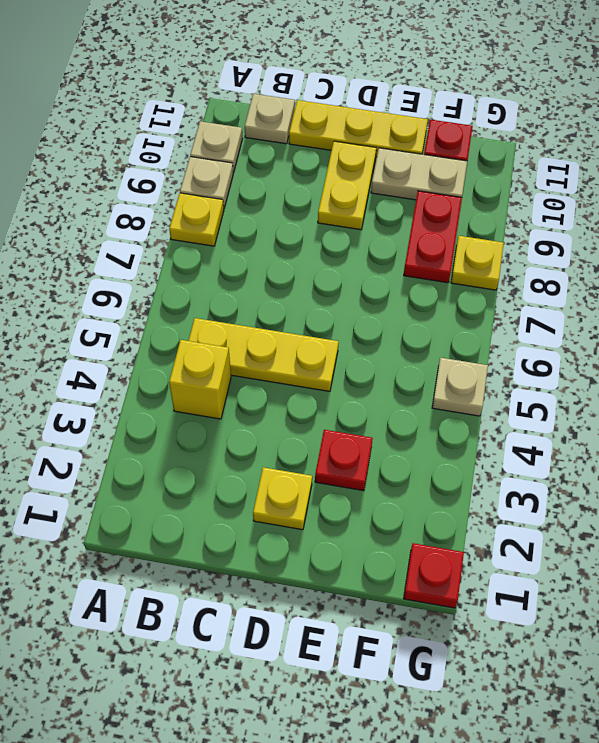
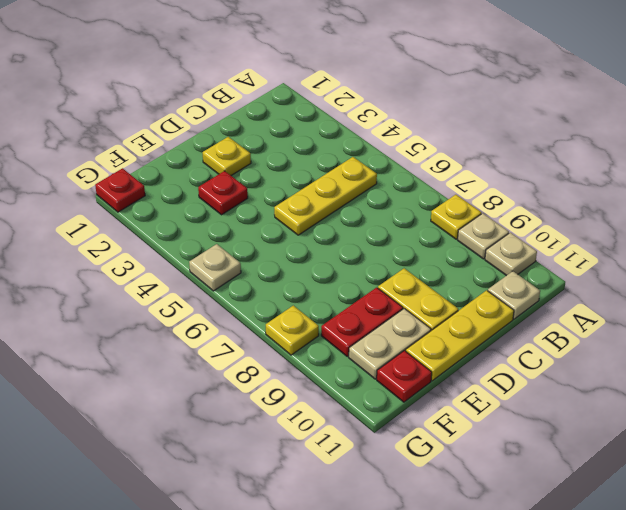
yellow brick B4 level 1 -> none
red plate F8:F9 level 1 -> red plate E9:F9 level 1

